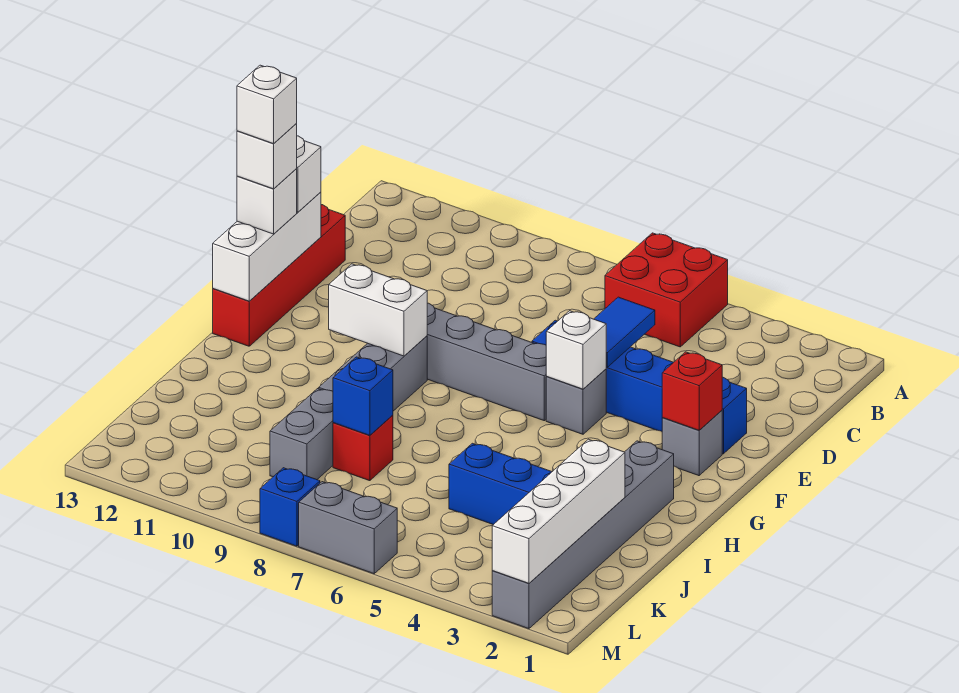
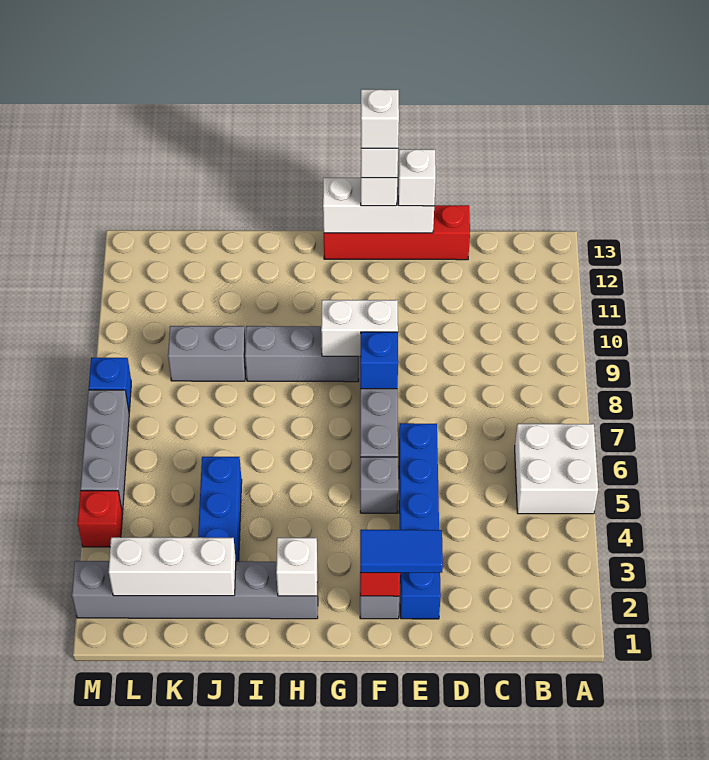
red brick A5:B6 level 1 -> white brick A5:B6 level 1
blue tile D5:E5 level 2 -> blue tile E2:F2 level 3
white brick F5 level 2 -> white brick H2 level 2
white brick G9:G10 level 2 -> white brick F9:G9 level 2
white brick J2:M2 level 2 -> white brick J2:L2 level 2
red brick J8 level 1 -> red brick M4 level 1
blue brick J8 level 2 -> blue brick F8 level 2
grey brick M6:M7 level 1 -> grey brick M5:M7 level 1

